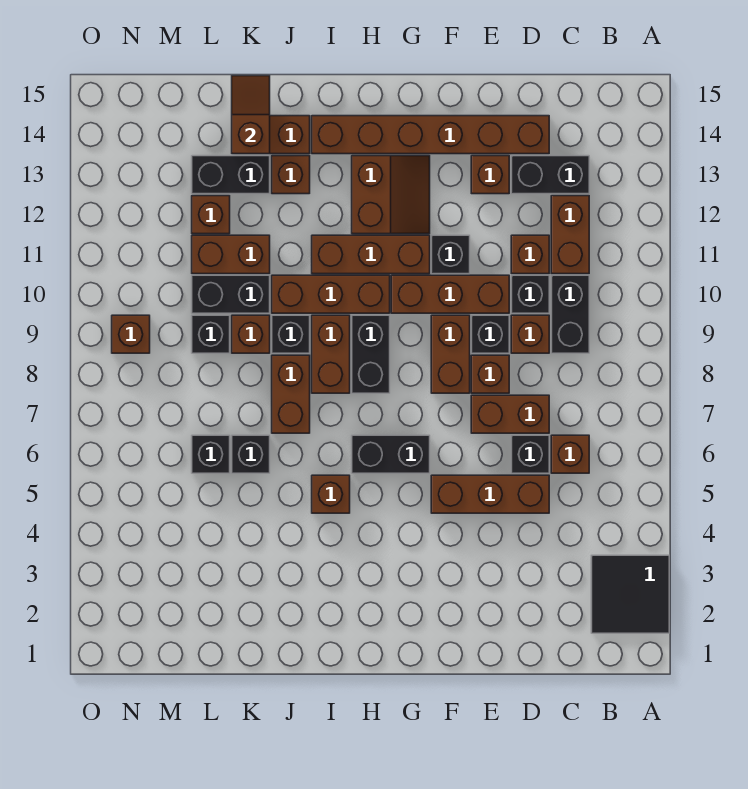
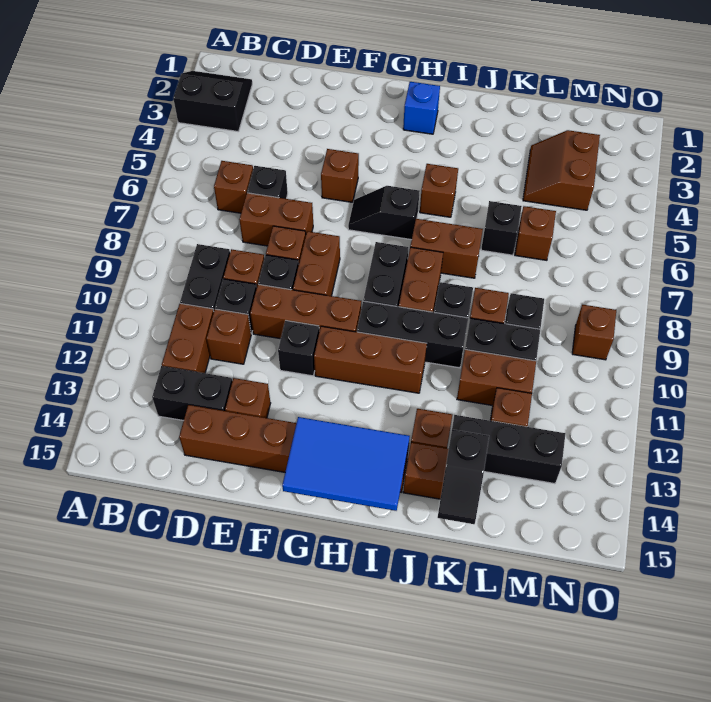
black tile A2:B3 level 1 -> black slope A2:B3 level 1 top 3
brown brick D5:F5 level 1 -> brown brick F5 level 1
black brick G6:H6 level 1 -> black slope G6:H6 level 1 top H
brown slope G12:H13 level 1 top H -> brown slope L3:M4 level 1 top M
none -> blue tile G14:I15 level 2
none -> blue brick H2 level 1
brown brick H10:J10 level 1 -> black brick H10:J10 level 1
brown brick J7:J8 level 1 -> brown brick I7:J7 level 1
black brick K13:L13 level 1 -> black brick K13:M13 level 1
brown slope K14:K15 level 2 top 14 -> black slope K14:K15 level 2 top 14
black brick L6 level 1 -> brown brick L6 level 1

